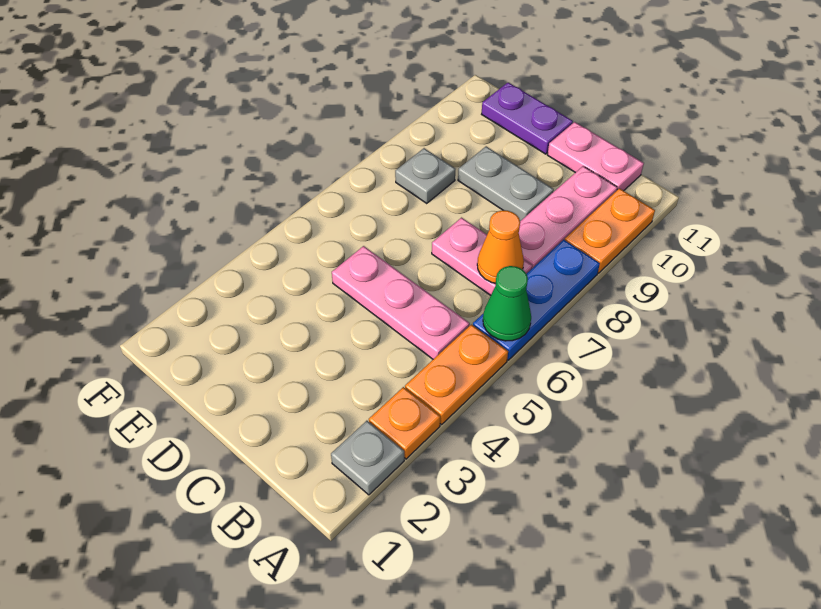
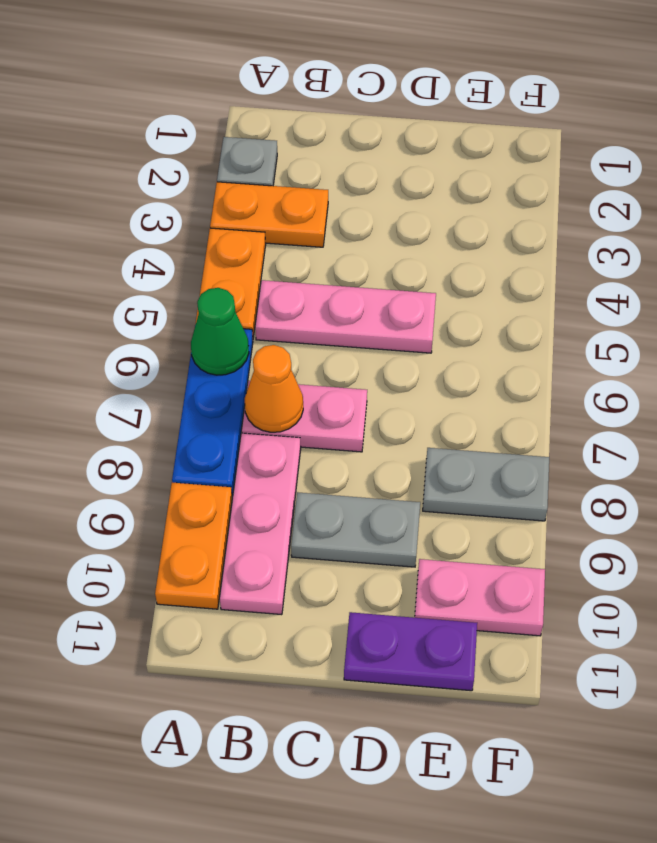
orange plate A3 level 1 -> orange plate A3:B3 level 1
pink plate B11:C11 level 1 -> pink plate E10:F10 level 1
grey plate E8 level 1 -> grey plate E8:F8 level 1

